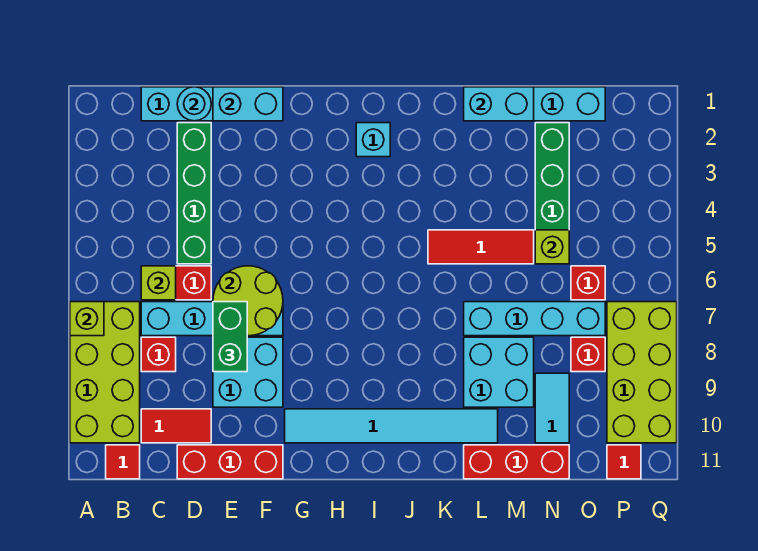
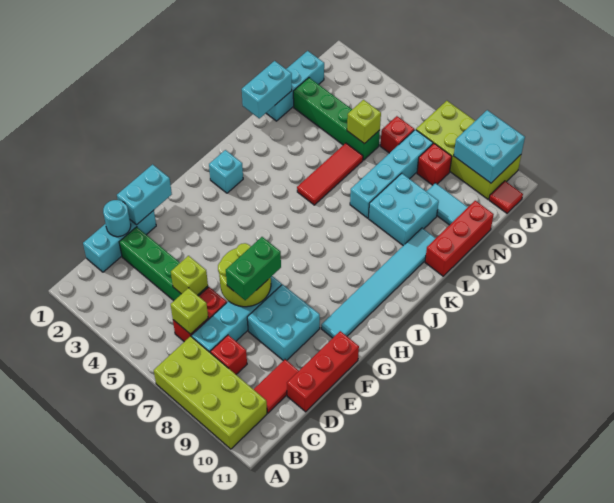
lime brick A7 level 2 -> lime brick D5 level 2
red tile B11 level 1 -> none
green brick E7:E8 level 3 -> green brick E7:F7 level 3
none -> cyan brick P9:Q10 level 2

